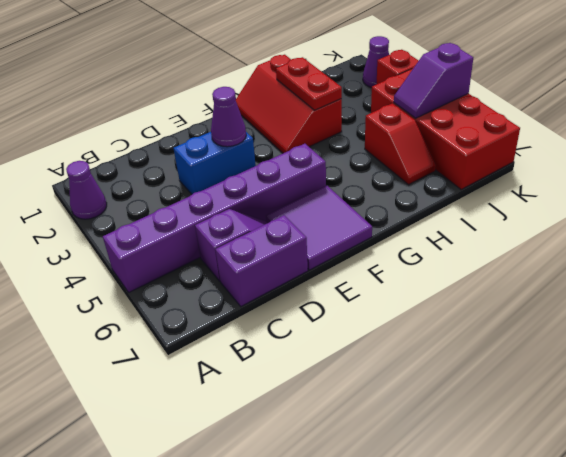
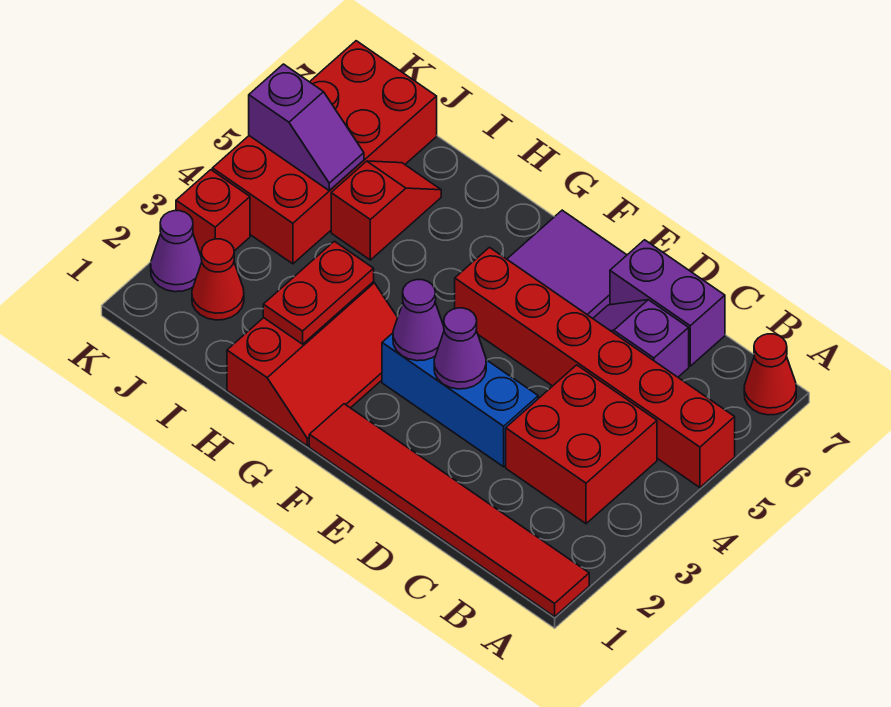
none -> red tile A1:F1 level 1
purple cone A2 level 1 -> purple cone F3 level 2
purple brick A5:F5 level 1 -> red brick A5:F5 level 1
none -> red cone A7 level 1
none -> red brick B3:C4 level 1
blue brick D3:E3 level 1 -> blue brick D3:F3 level 1
none -> red cone J2 level 1

